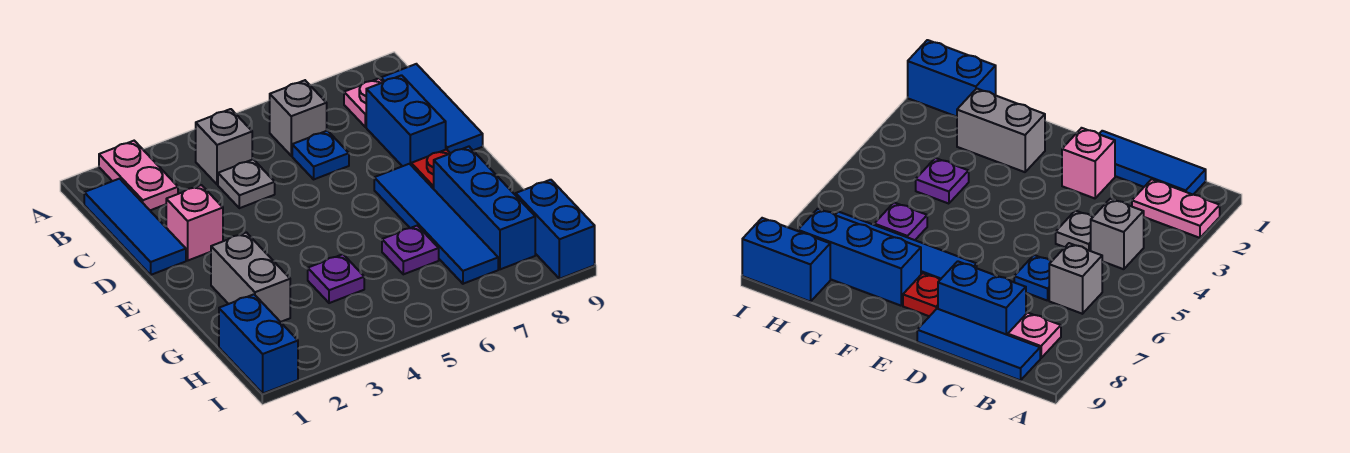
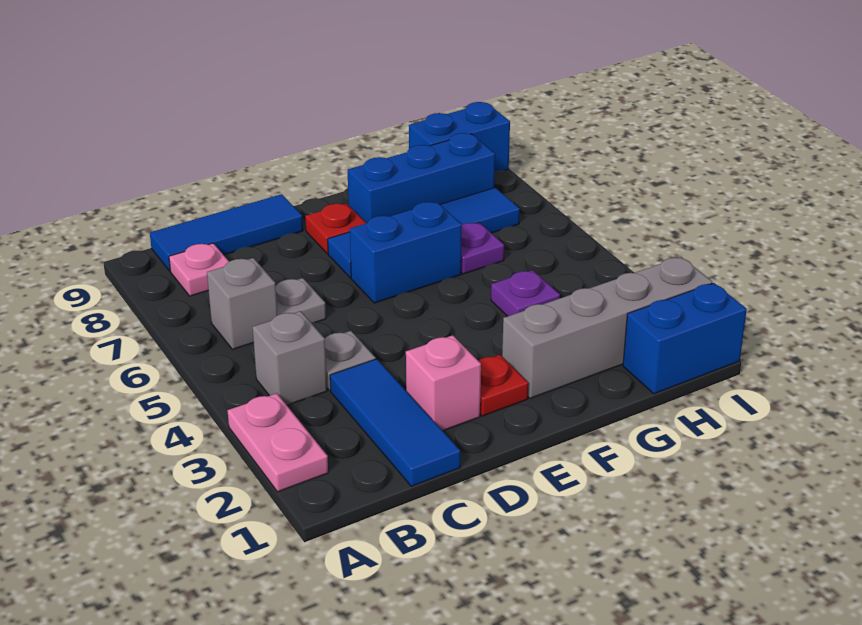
pink plate A2:B2 level 1 -> pink plate A2:A3 level 1
blue tile B1:D1 level 1 -> blue tile C1:C3 level 1
blue plate C6 level 1 -> grey plate C6 level 1
blue brick C8:D8 level 1 -> blue brick E6:F6 level 1
none -> red plate E2 level 1
grey brick F2:G2 level 1 -> grey brick F2:I2 level 1

